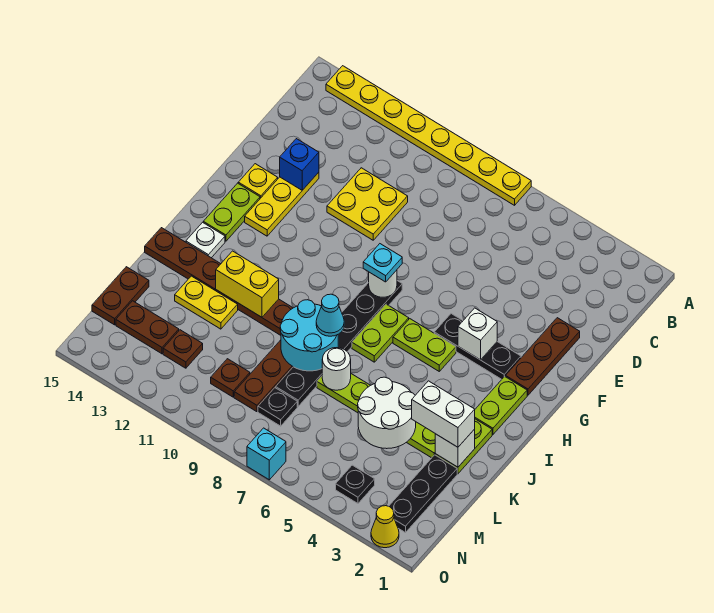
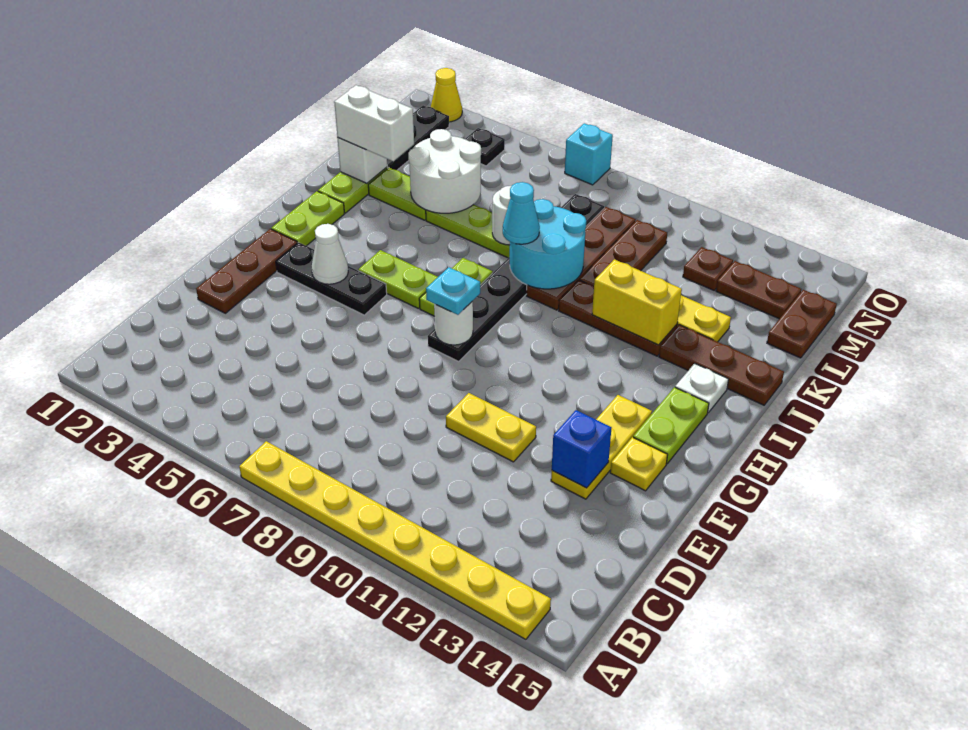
yellow plate D10:E11 level 1 -> yellow plate E10:E11 level 1
white brick G4 level 2 -> white cone G4 level 2
brown plate M10 level 1 -> brown plate K10:M10 level 1

